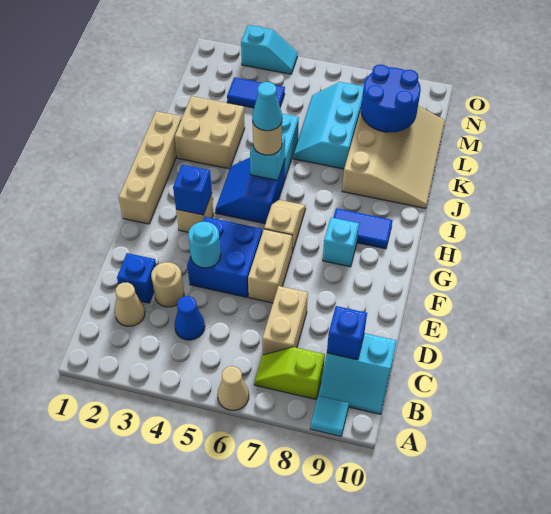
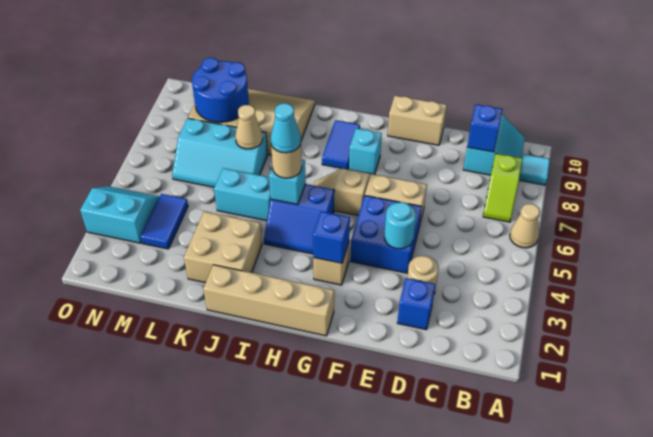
tan cone C2 level 1 -> tan cone K7 level 2
blue cone C4 level 1 -> none
tan brick C7:D7 level 1 -> tan brick E10:F10 level 1
cyan slope O3:O4 level 1 top 3 -> cyan slope N3:O4 level 1 top 3

